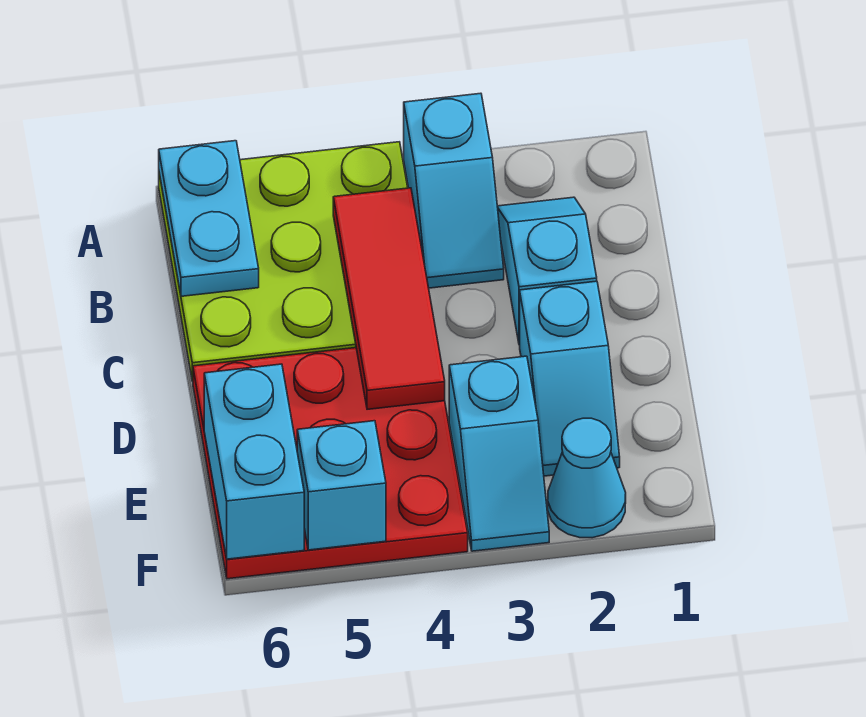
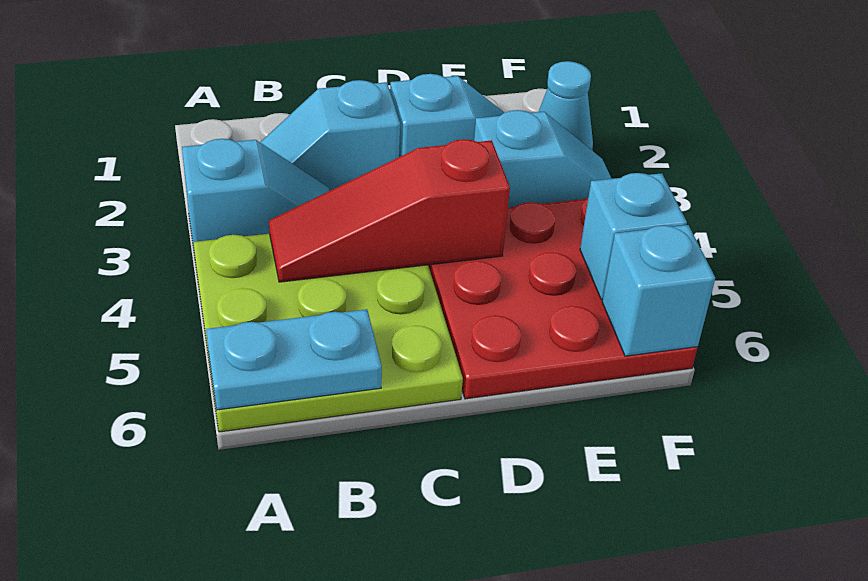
red tile B4:D4 level 2 -> red slope B4:D4 level 2 top D
cyan brick E6:F6 level 2 -> cyan brick F6 level 2

